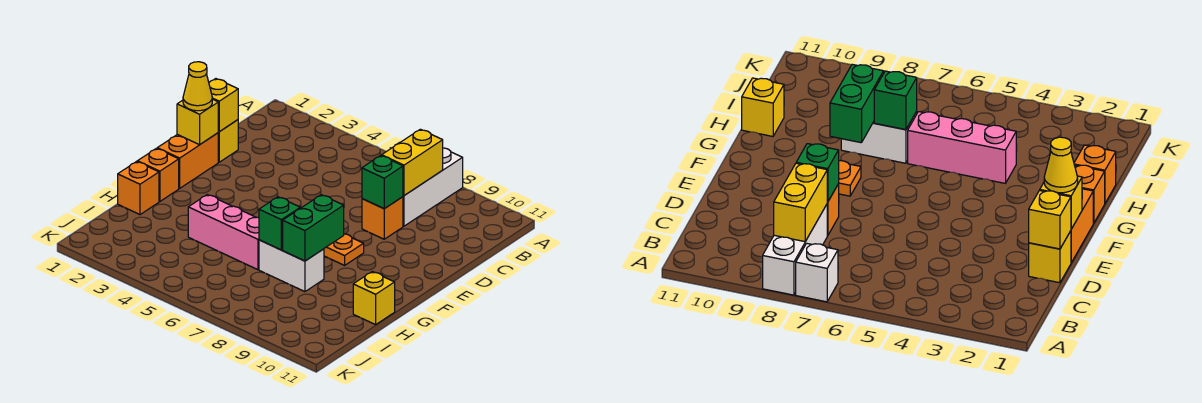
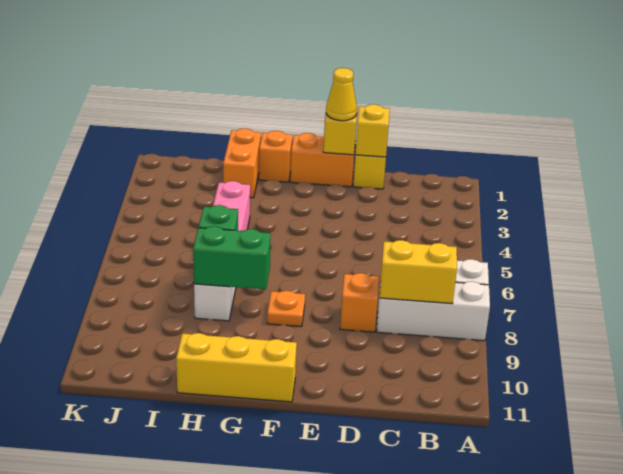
green brick D8 level 2 -> none
orange brick H1 level 1 -> orange brick H1:H2 level 1
yellow brick H11 level 1 -> yellow brick F11:H11 level 1

